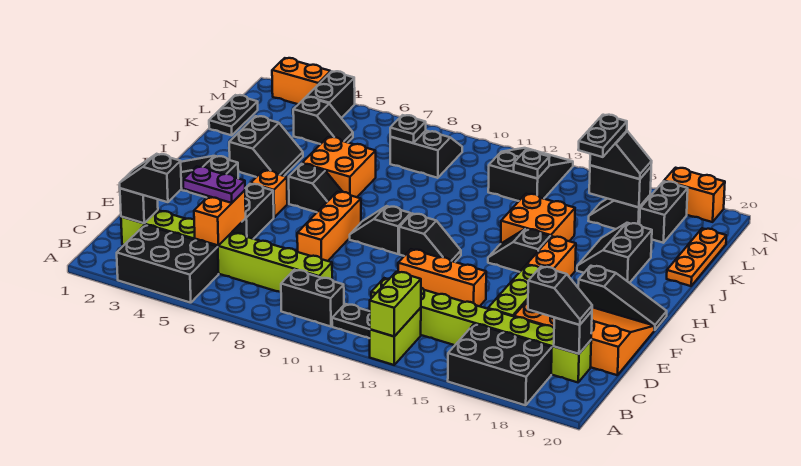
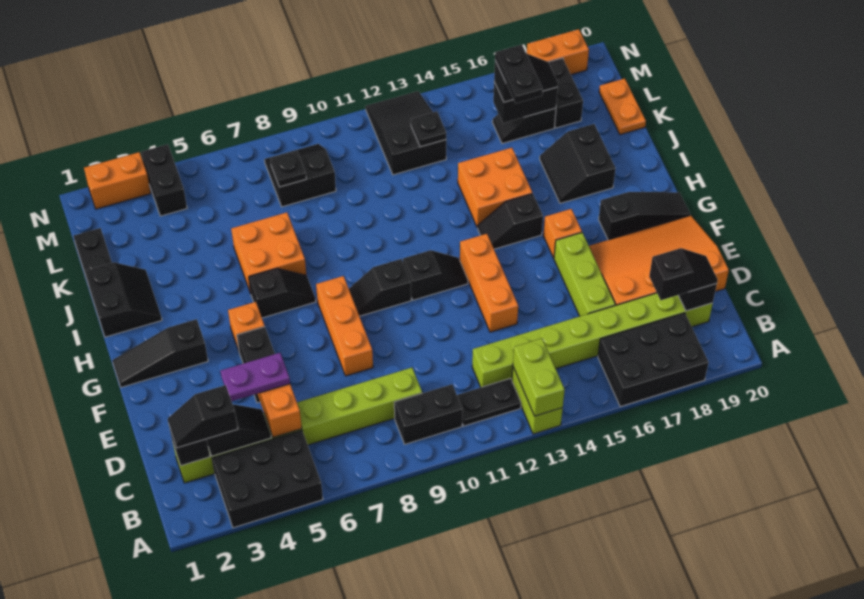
orange brick E12:E14 level 1 -> orange brick E13:G13 level 1
orange brick G16:H16 level 1 -> orange brick G16 level 1
black slope I3:J4 level 1 top 3 -> black slope I1:J2 level 1 top 1
orange plate J20:L20 level 1 -> orange plate K20:L20 level 1
black slope L4:L5 level 1 top 4 -> black slope C3:C4 level 2 top 3

